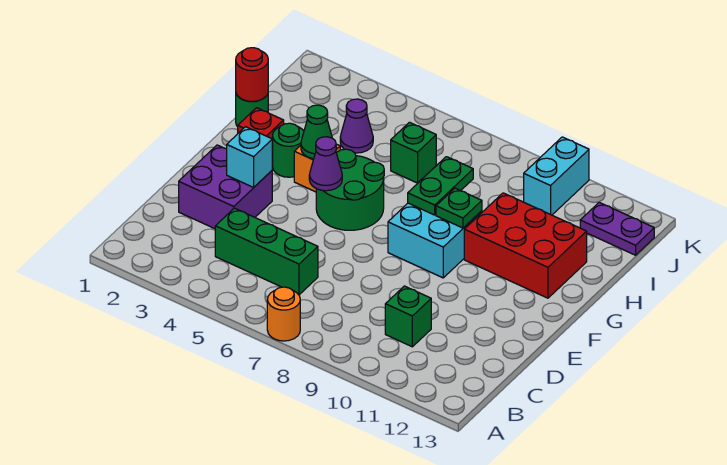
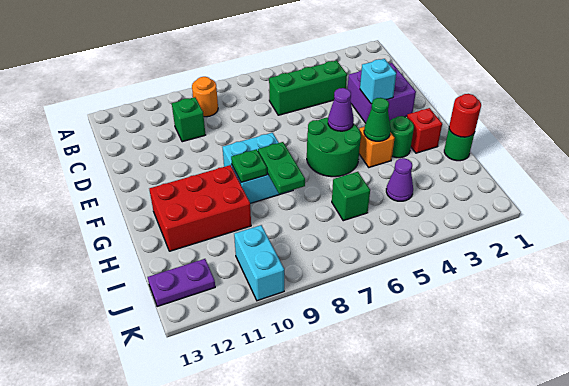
orange round brick A7 level 1 -> orange round brick B9 level 1

